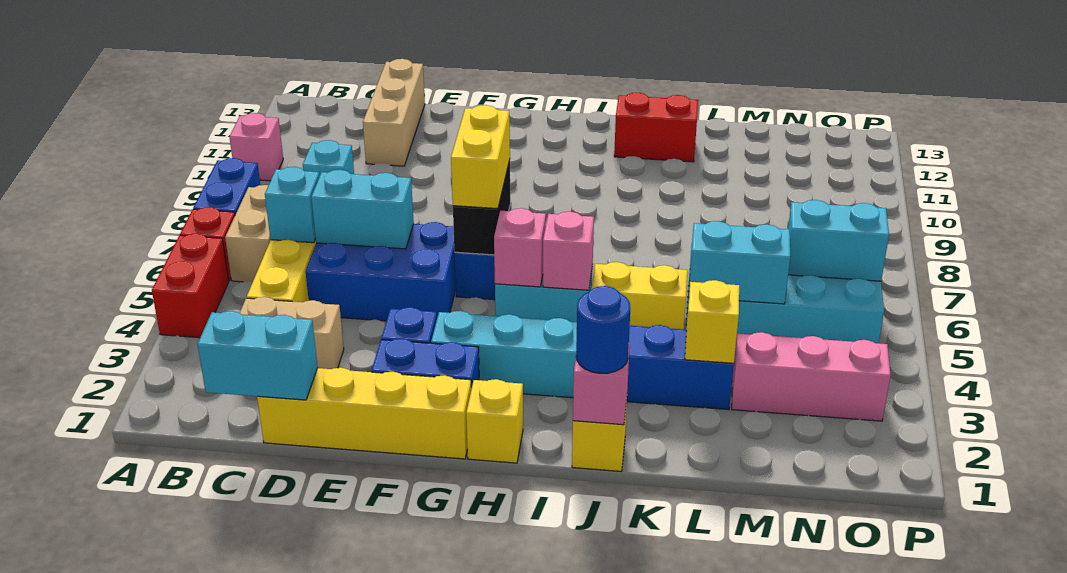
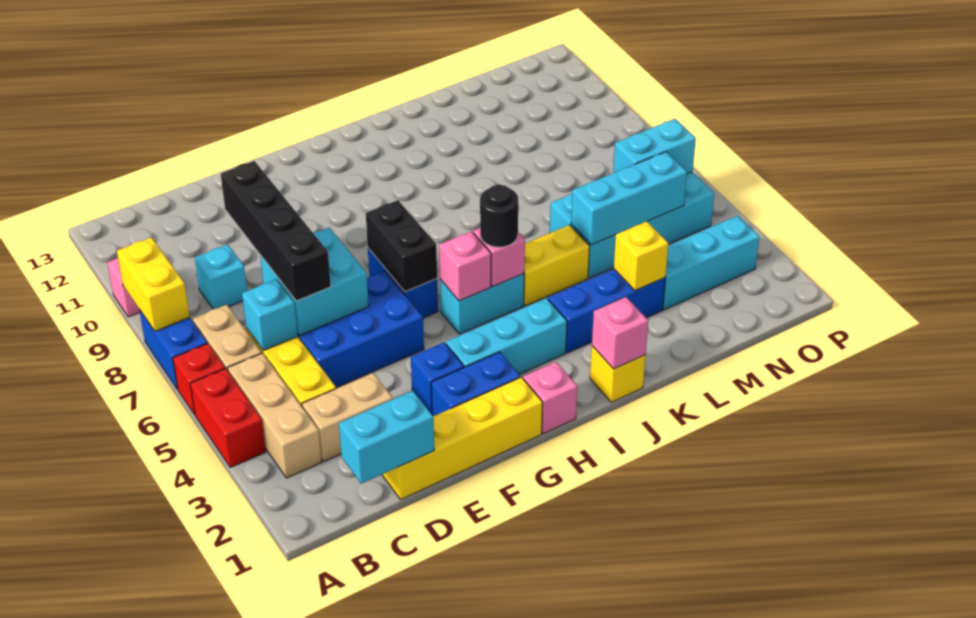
cyan brick D6:E6 level 2 -> cyan brick D6:E7 level 2
none -> black brick D6:D9 level 3
tan brick D11:D13 level 1 -> tan brick B3:B5 level 1
yellow brick G6:G7 level 3 -> yellow brick A8:A9 level 2
yellow brick H1 level 1 -> pink brick H1 level 1
none -> black round brick I5 level 3
blue round brick J1 level 3 -> none
red brick J12:K12 level 1 -> none
cyan brick L5:M5 level 2 -> cyan brick L5:N5 level 2
pink brick M3:O3 level 1 -> cyan brick M3:O3 level 1

